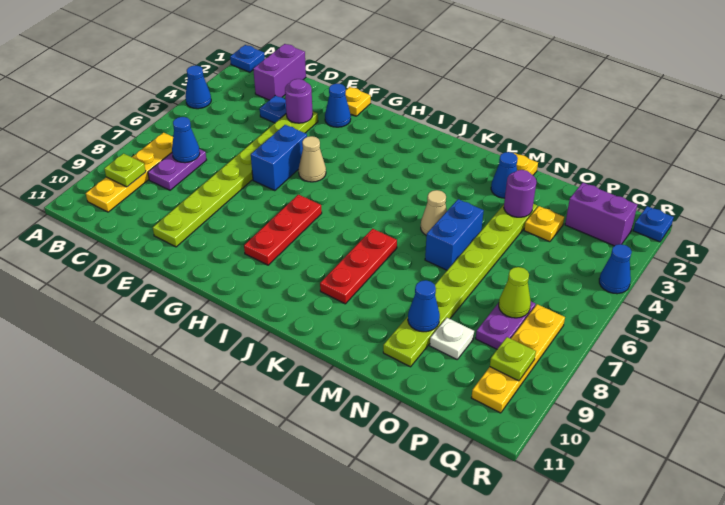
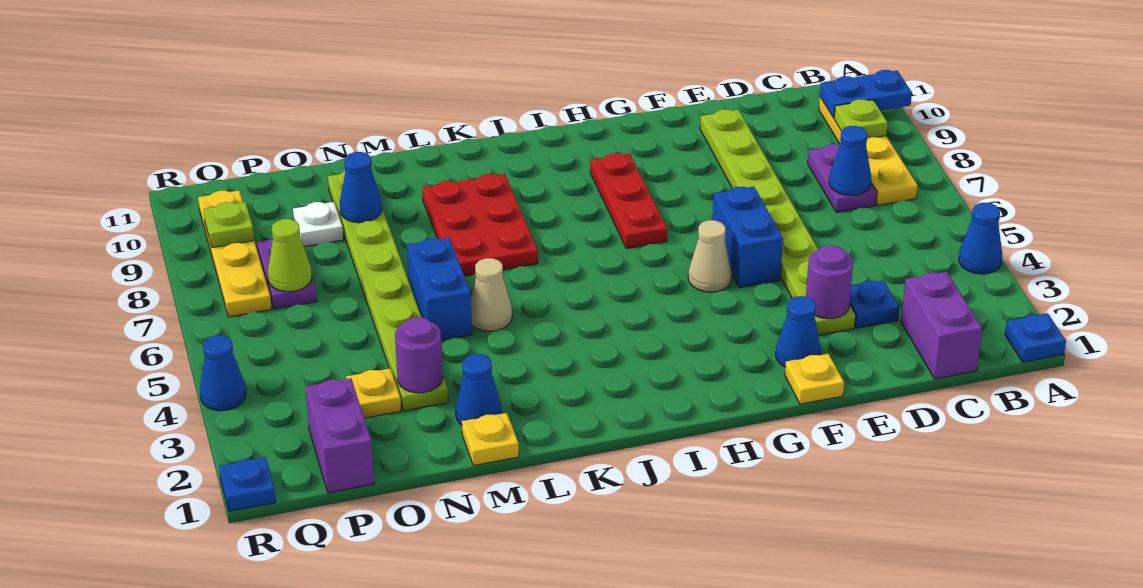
none -> blue plate A10:B10 level 2
red plate K7:K9 level 1 -> red plate K7:L9 level 1
purple brick P2:Q2 level 1 -> purple brick P1:P2 level 1

